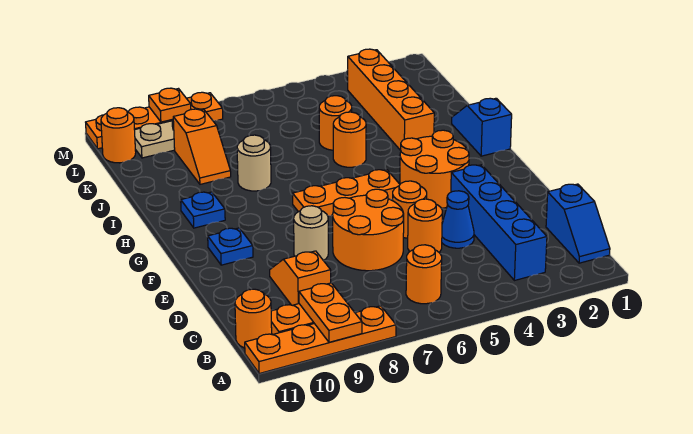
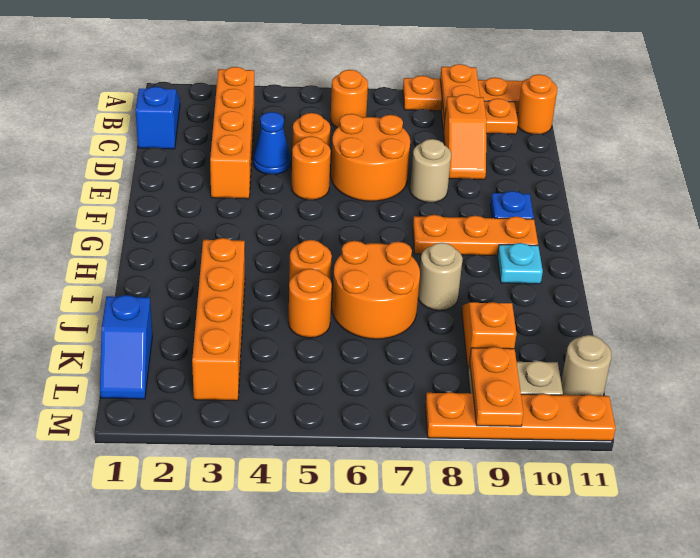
blue brick B3:E3 level 1 -> orange brick B3:E3 level 1
orange round brick F3:G4 level 1 -> orange round brick I6:J7 level 1
orange plate G5:G7 level 1 -> orange plate G8:G10 level 1
blue slope H1:I1 level 1 top H -> blue slope K1:L1 level 1 top K
blue plate H10 level 1 -> cyan plate H10 level 1
orange round brick L11 level 1 -> tan round brick L11 level 1
orange plate M9 level 2 -> orange plate L9:M9 level 2

